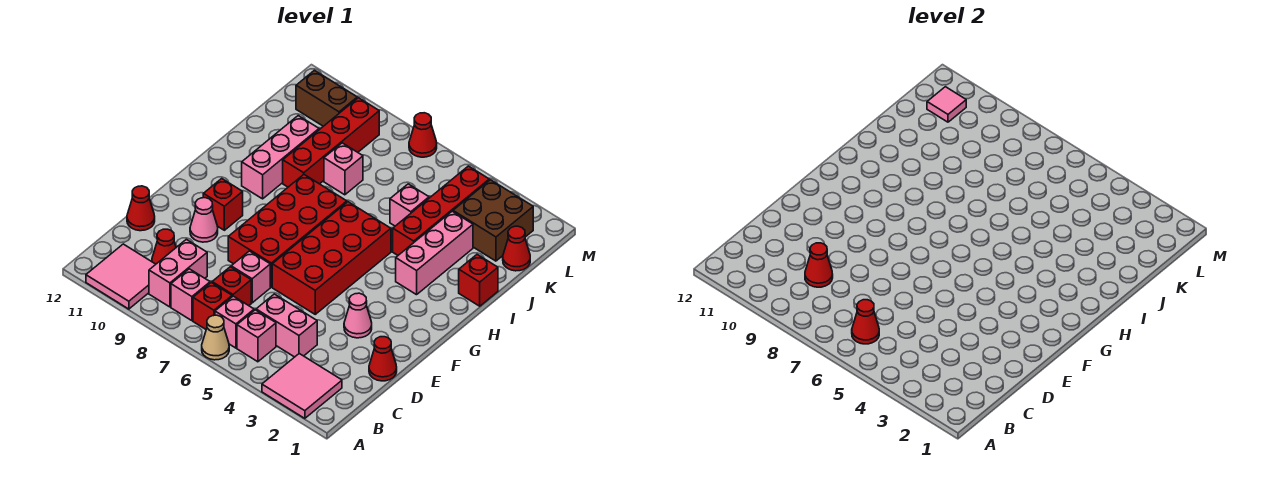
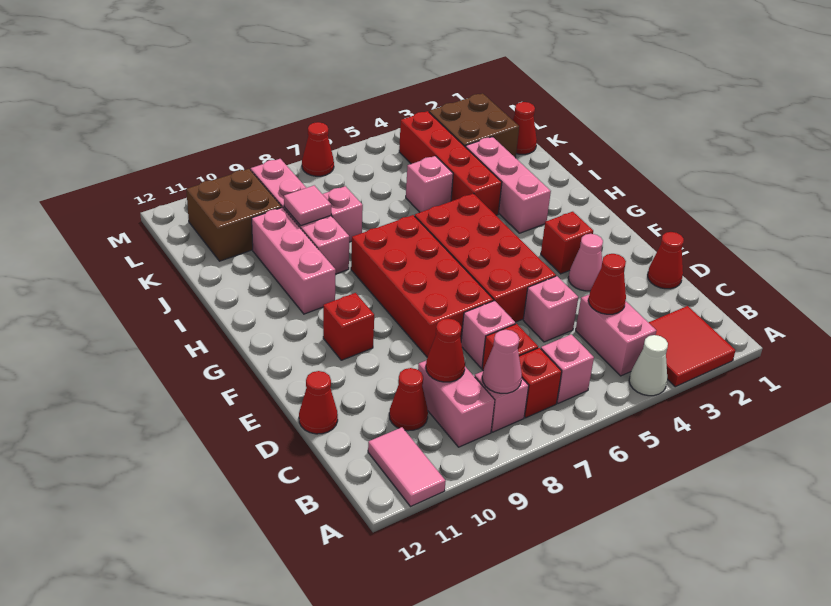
pink tile A2:B3 level 1 -> red tile A2:B3 level 1
none -> white cone A4 level 1
tan cone A6 level 1 -> none
pink tile A10:B11 level 1 -> pink tile A11:B11 level 1
pink brick B5 level 1 -> pink brick D5 level 1
red cone B6 level 2 -> red cone C4 level 2
pink brick C4:C5 level 1 -> pink brick B4:C4 level 1
pink cone E10 level 1 -> pink cone B8 level 2
red brick I1 level 1 -> red brick F3 level 1
red brick I9:L9 level 1 -> pink brick I9:L9 level 1
brown brick L10:L11 level 1 -> brown brick K10:L11 level 1
pink tile L11 level 2 -> pink tile J9 level 2

